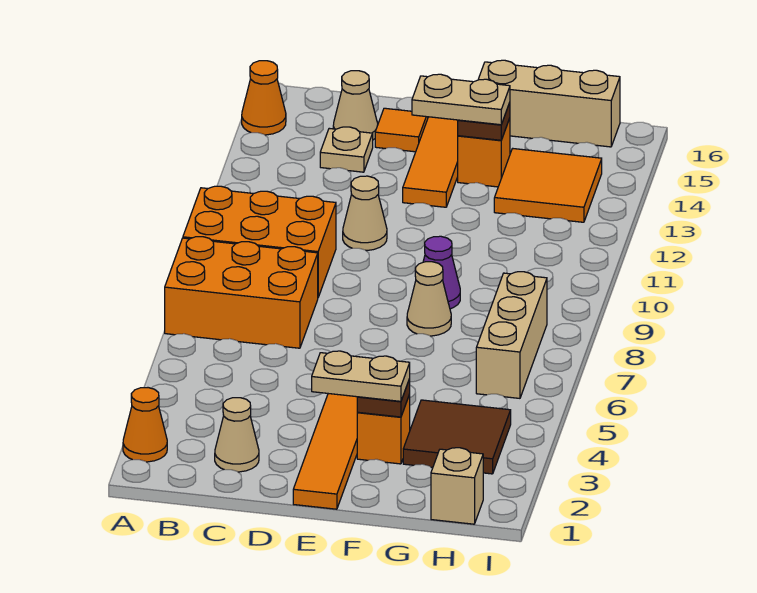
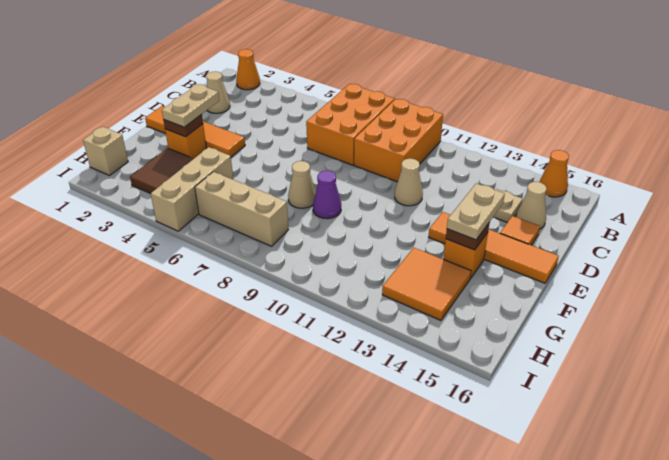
tan brick F16:H16 level 1 -> tan brick G5:I5 level 1

